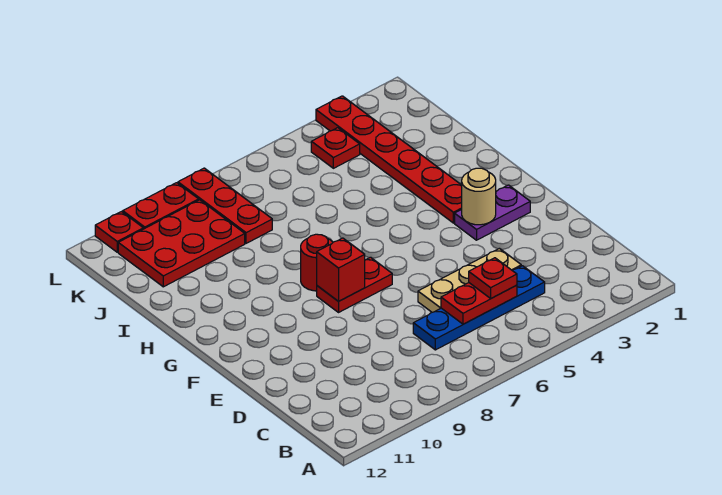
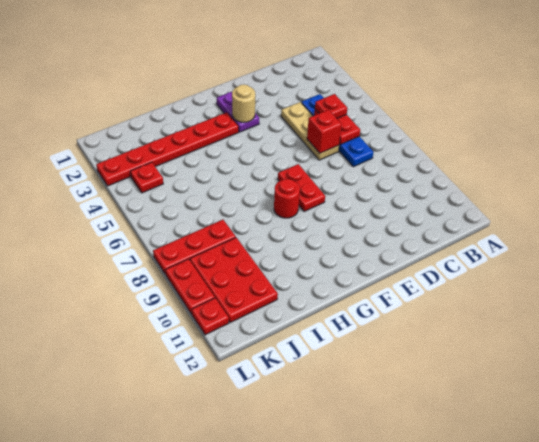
red brick F8 level 2 -> red brick D6 level 2

